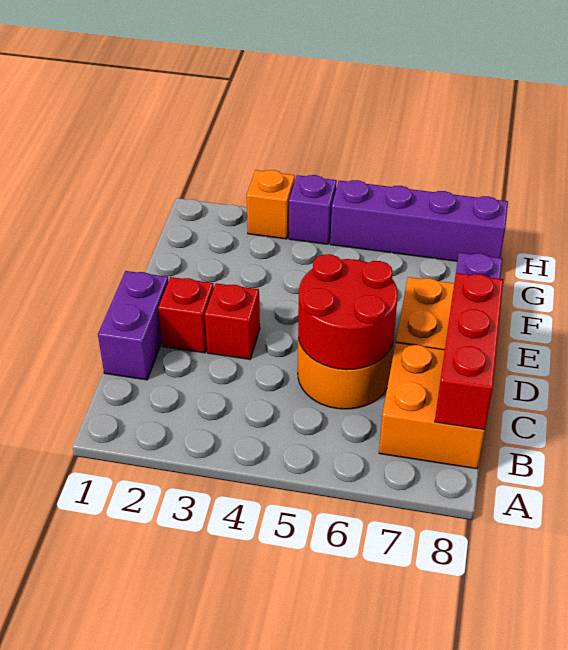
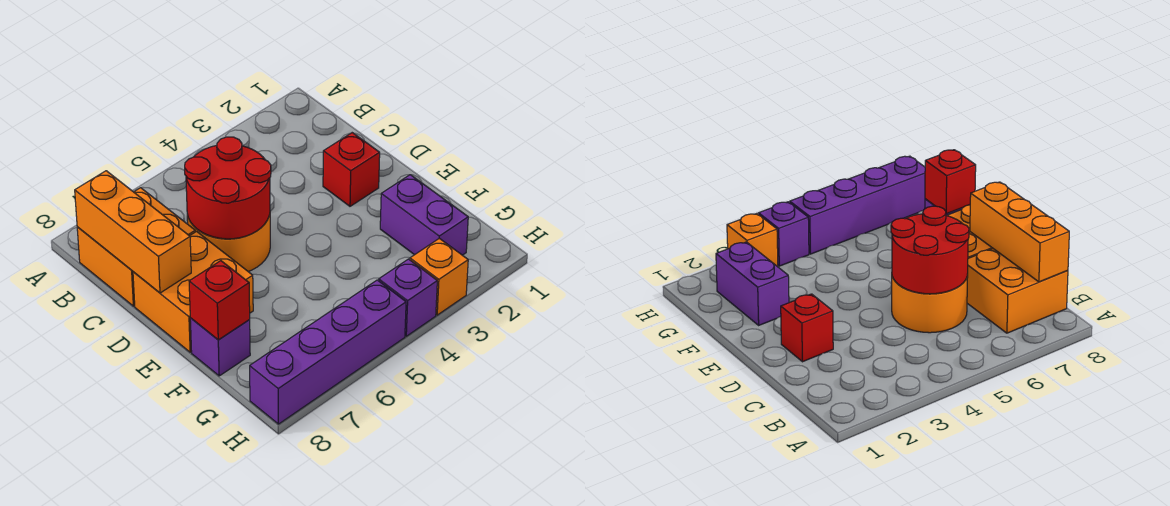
red brick B8:D8 level 2 -> orange brick B8:D8 level 2
purple brick C1:D1 level 1 -> purple brick F2:G2 level 1
red brick D3 level 1 -> red brick F8 level 2

